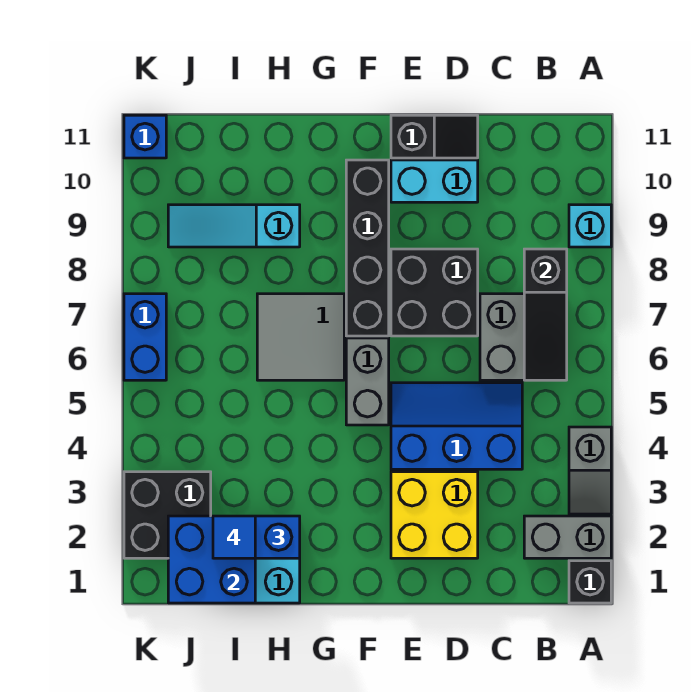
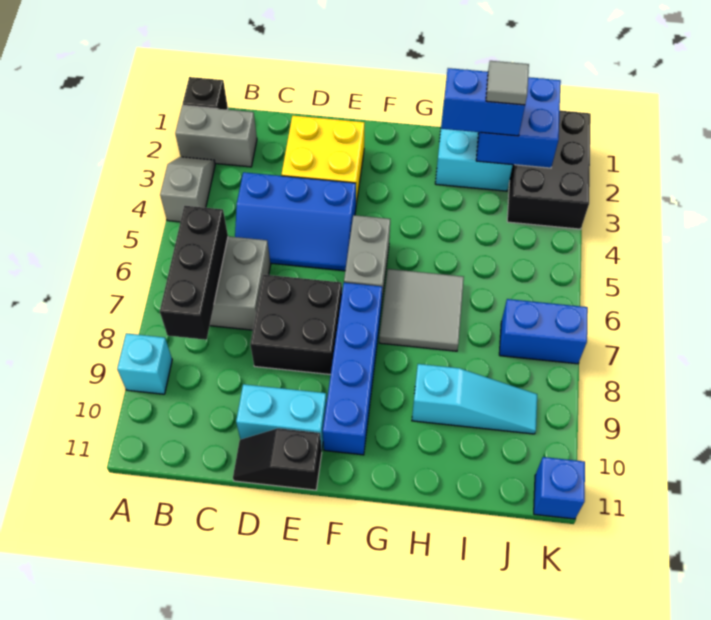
black slope B6:B8 level 2 top 8 -> black brick B6:B8 level 2
black brick F7:F10 level 1 -> blue brick F7:F10 level 1
blue tile I2 level 4 -> grey tile I2 level 4
black brick J2:K3 level 1 -> black brick J1:K3 level 1
blue brick K6:K7 level 1 -> blue brick J7:K7 level 1

